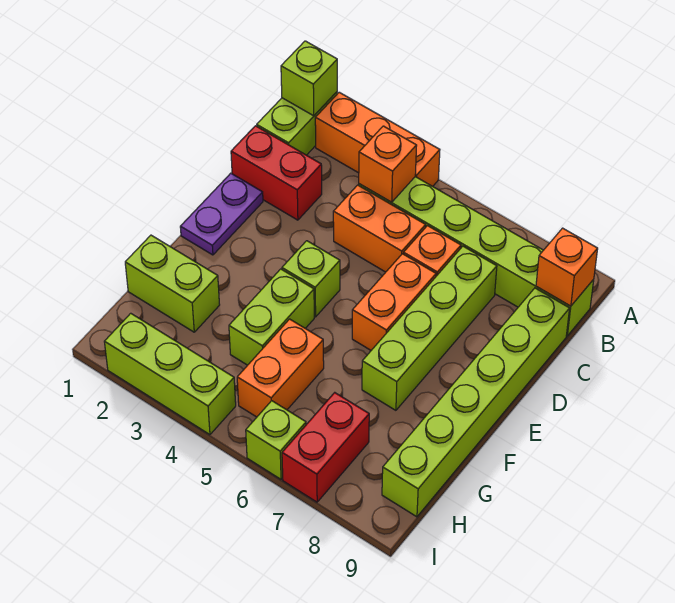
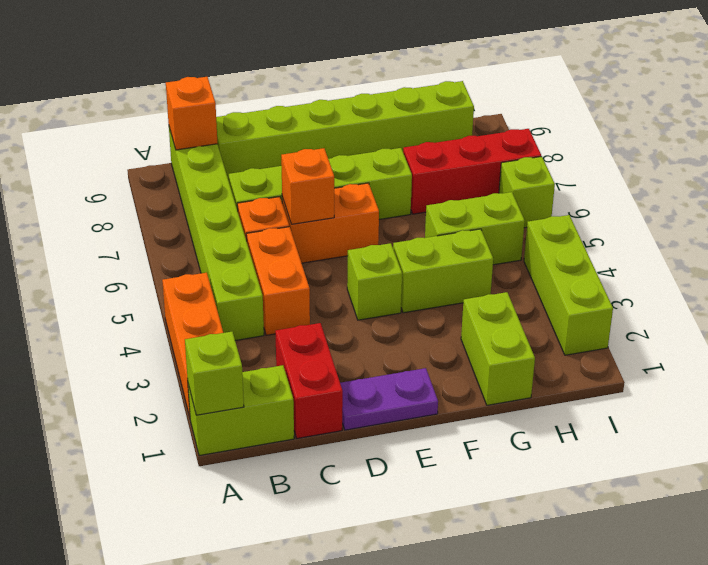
orange brick B4 level 2 -> orange brick D6 level 2
orange brick G5:H5 level 1 -> lime brick G5:H5 level 1
red brick H7:I7 level 1 -> red brick G7:I7 level 1

